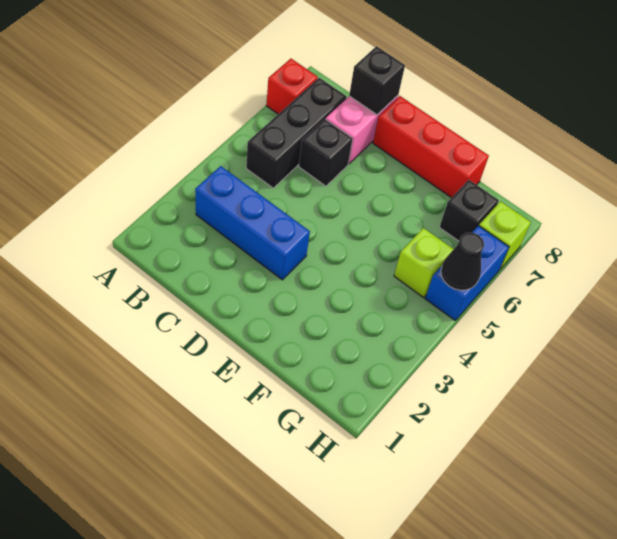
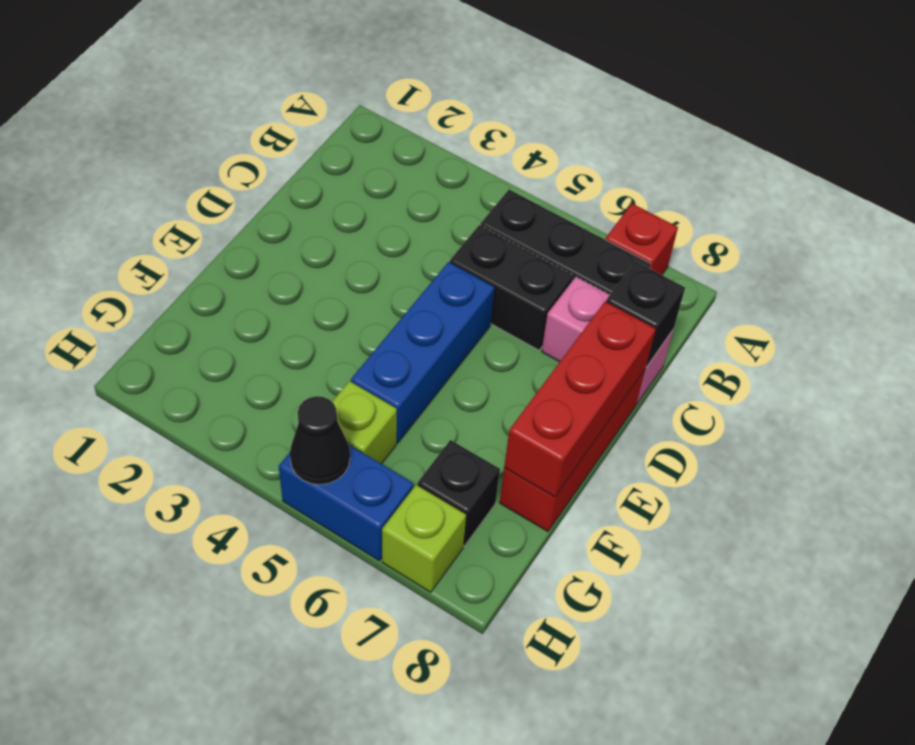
blue brick B3:D3 level 1 -> blue brick D5:F5 level 1
black brick C6 level 1 -> black brick C5:C6 level 1
none -> red brick D8:F8 level 2

